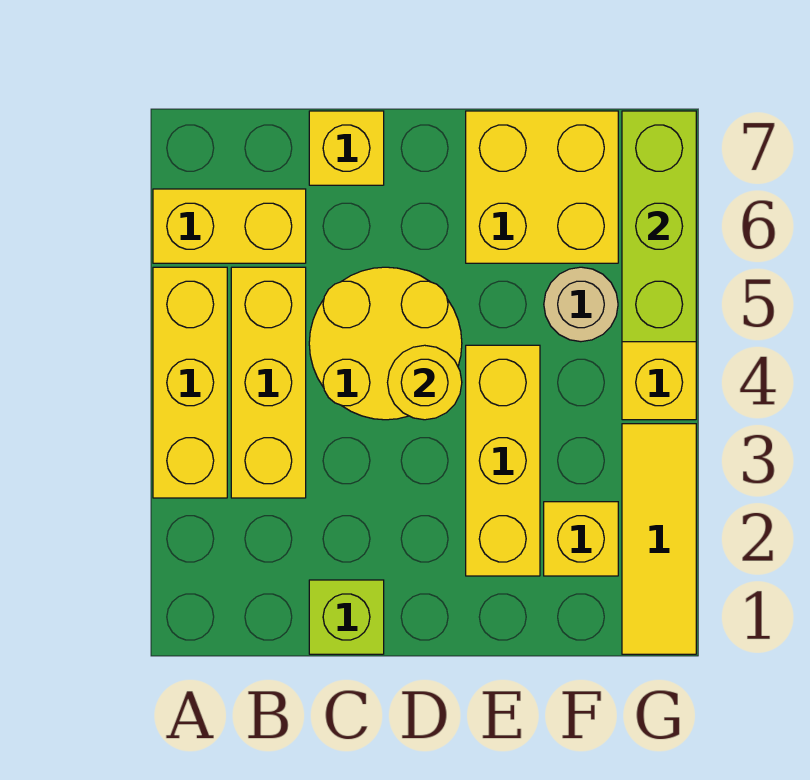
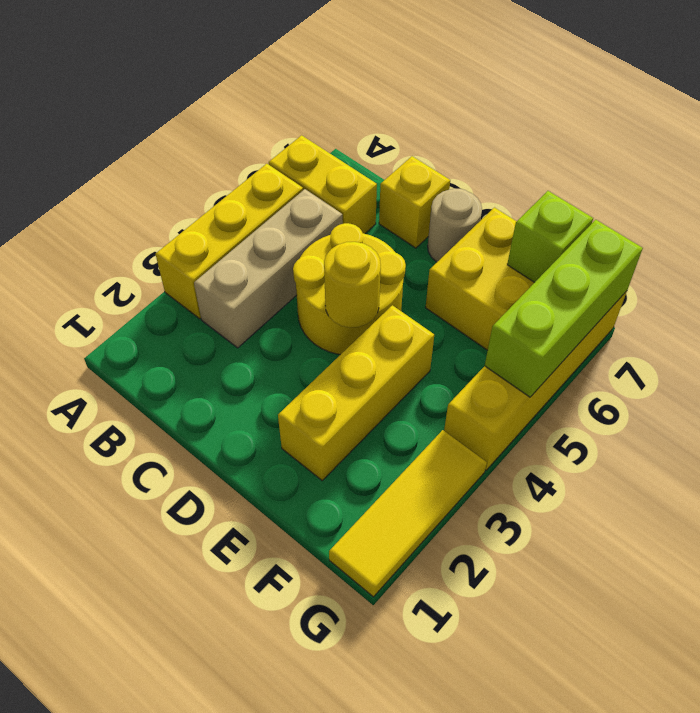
yellow brick B3:B5 level 1 -> tan brick B3:B5 level 1
lime brick C1 level 1 -> lime brick F7 level 2
yellow brick F2 level 1 -> none
tan round brick F5 level 1 -> tan round brick D7 level 1

